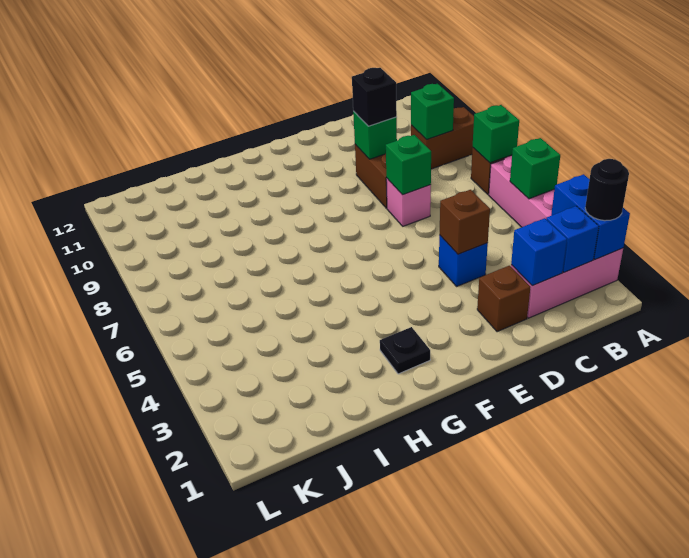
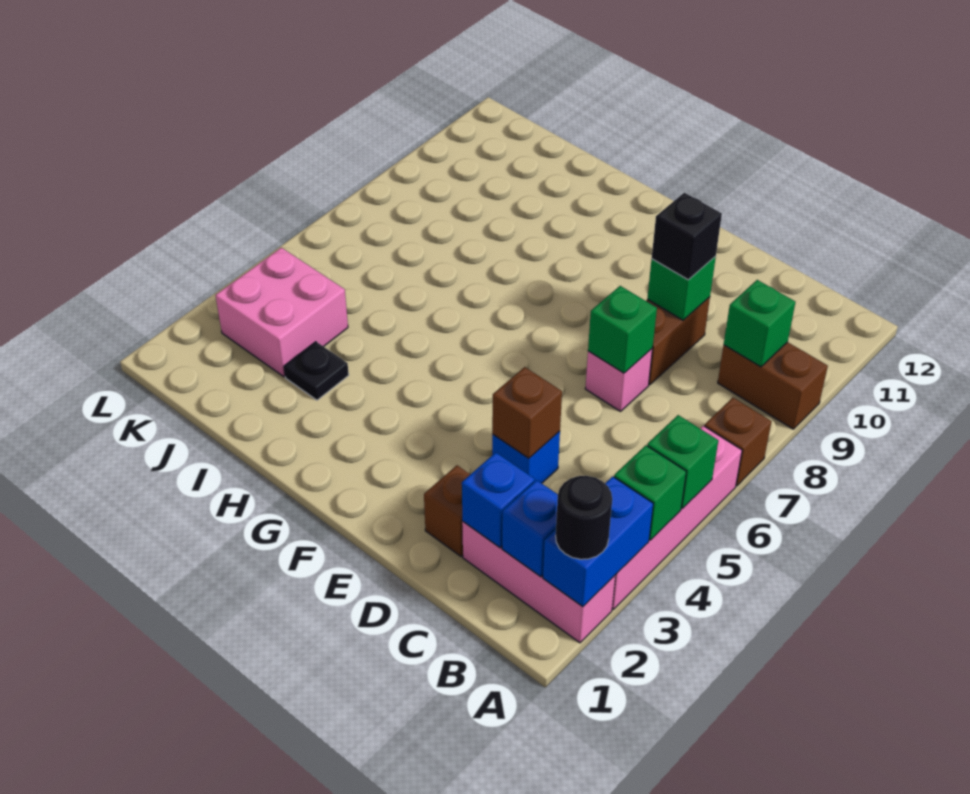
green brick A7 level 2 -> green brick A4 level 2
black plate G2 level 1 -> black plate I3 level 1
none -> pink brick J3:K4 level 1

